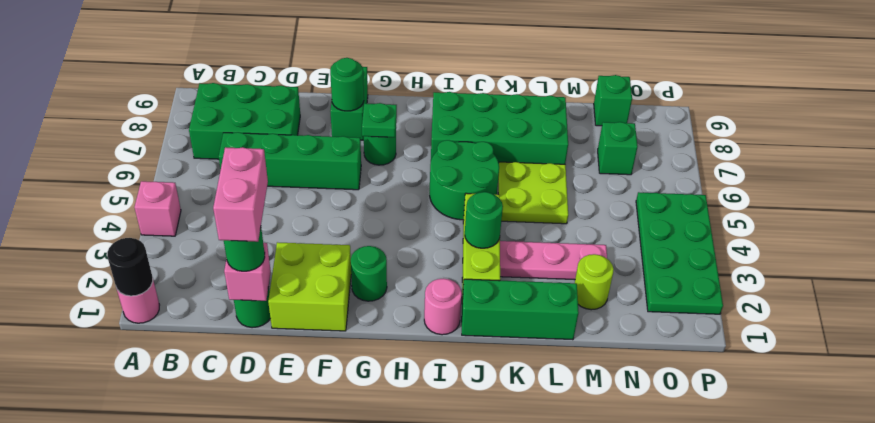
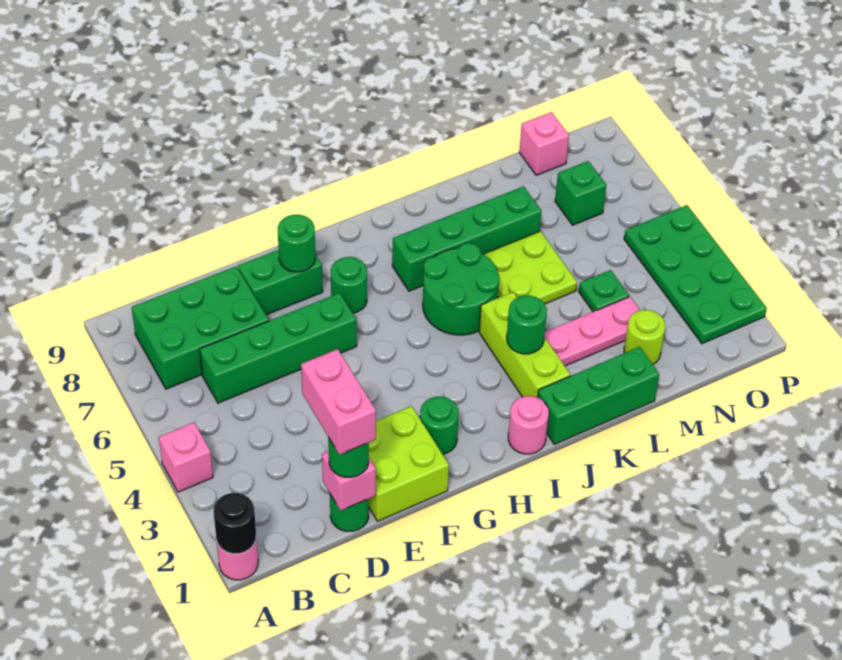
green brick F8:F9 level 1 -> green brick E8:F8 level 1
green plate G7 level 2 -> green plate M4 level 1
green brick I7:L8 level 1 -> green brick I7:L7 level 1
green brick N9 level 1 -> pink brick N9 level 1

